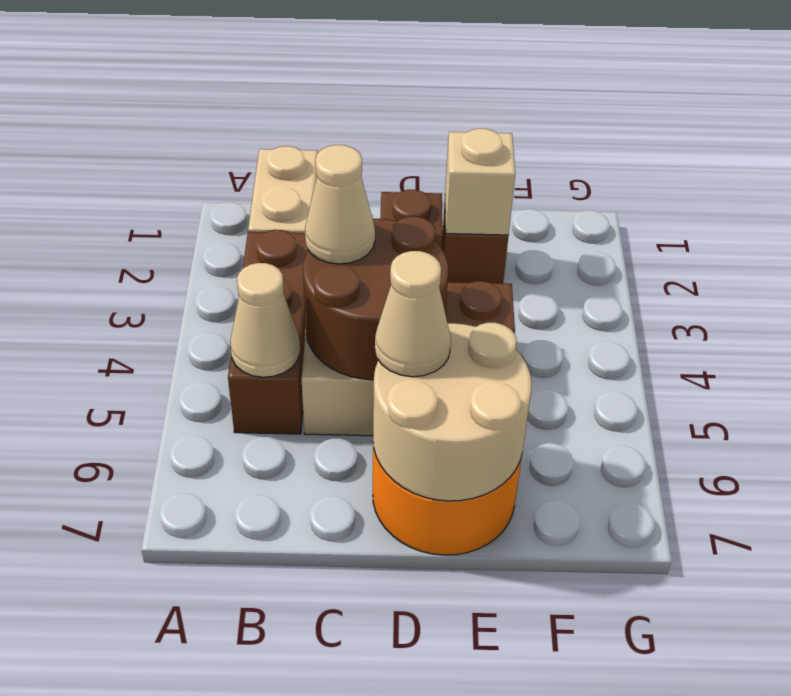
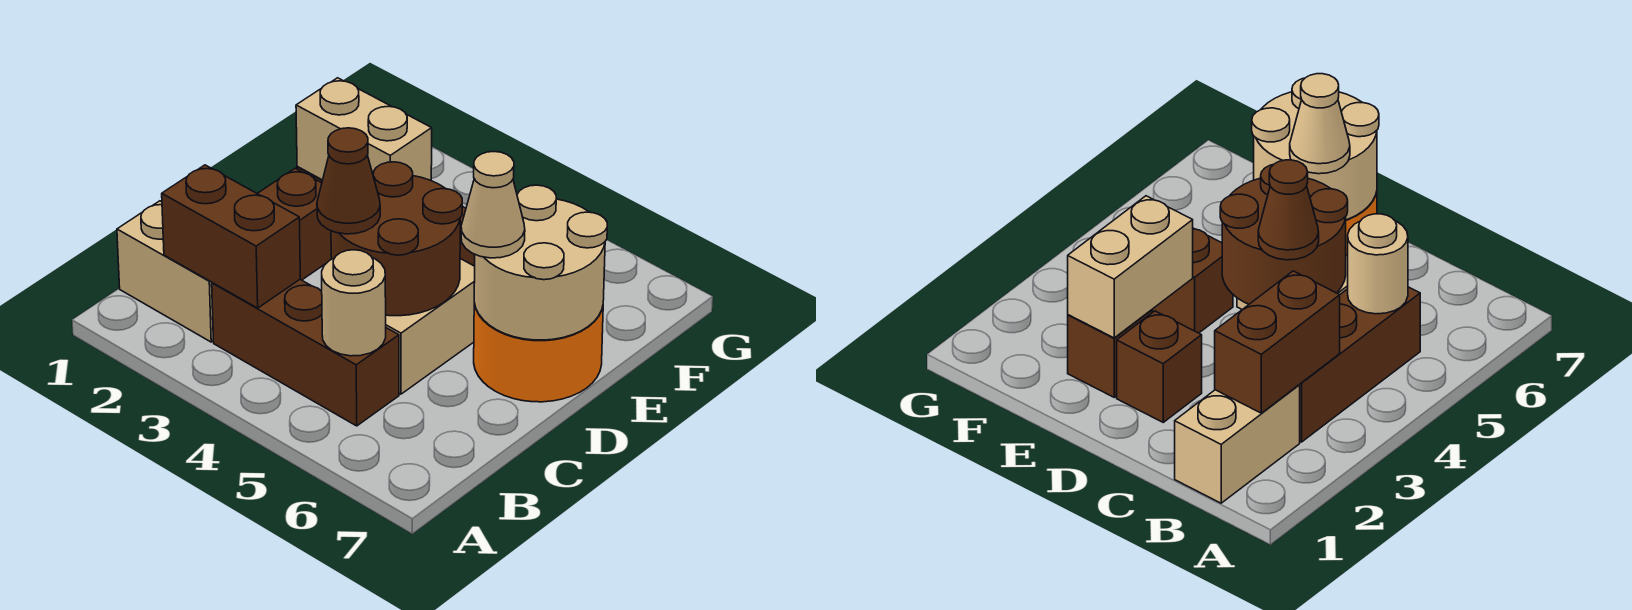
none -> brown brick B2:B3 level 2
tan cone B5 level 2 -> tan round brick B5 level 2
tan cone C4 level 3 -> brown cone C4 level 3
tan brick E2 level 2 -> tan brick E2:E3 level 2

